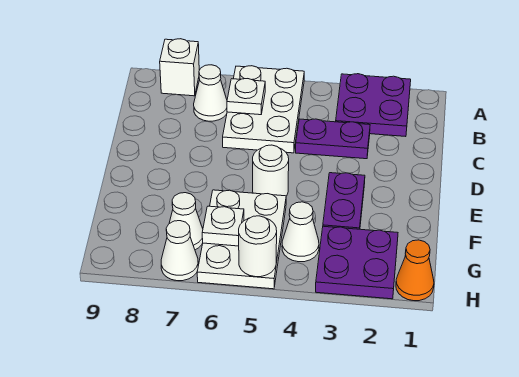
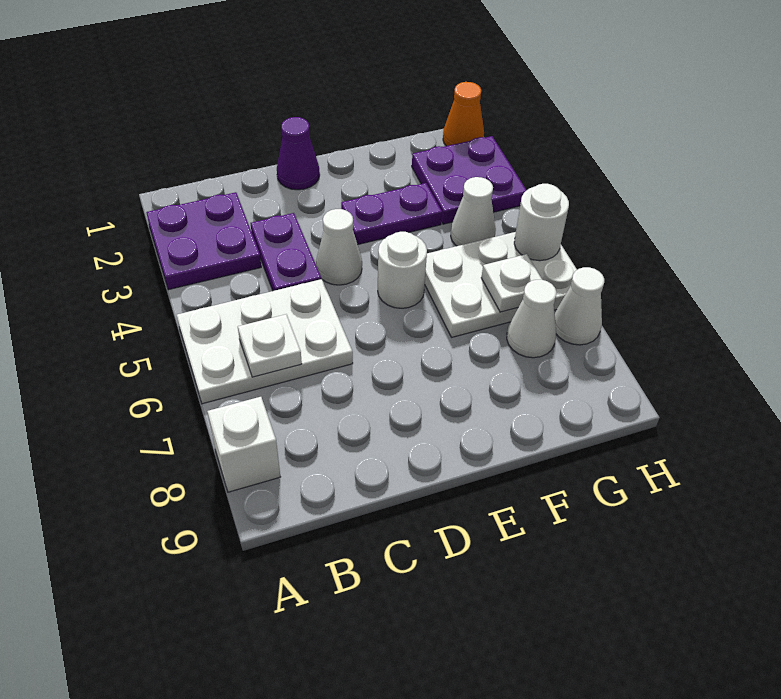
white cone B7 level 1 -> white cone D4 level 1
none -> purple cone D1 level 1

